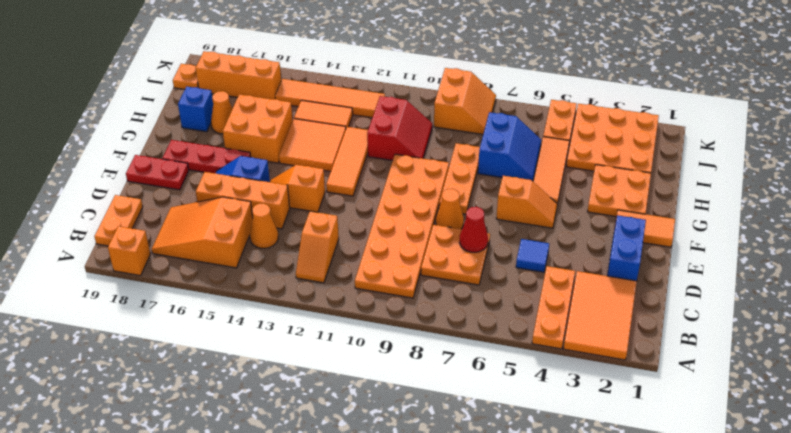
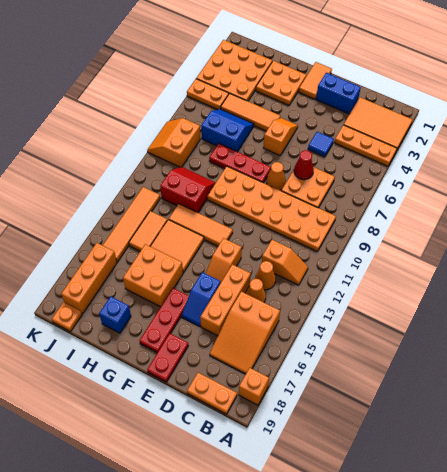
orange plate F8:H8 level 1 -> red plate F8:H8 level 1
orange cone H17 level 1 -> orange cone C13 level 1
orange slope J8:K9 level 1 top 9 -> orange slope J8:K9 level 1 top J

